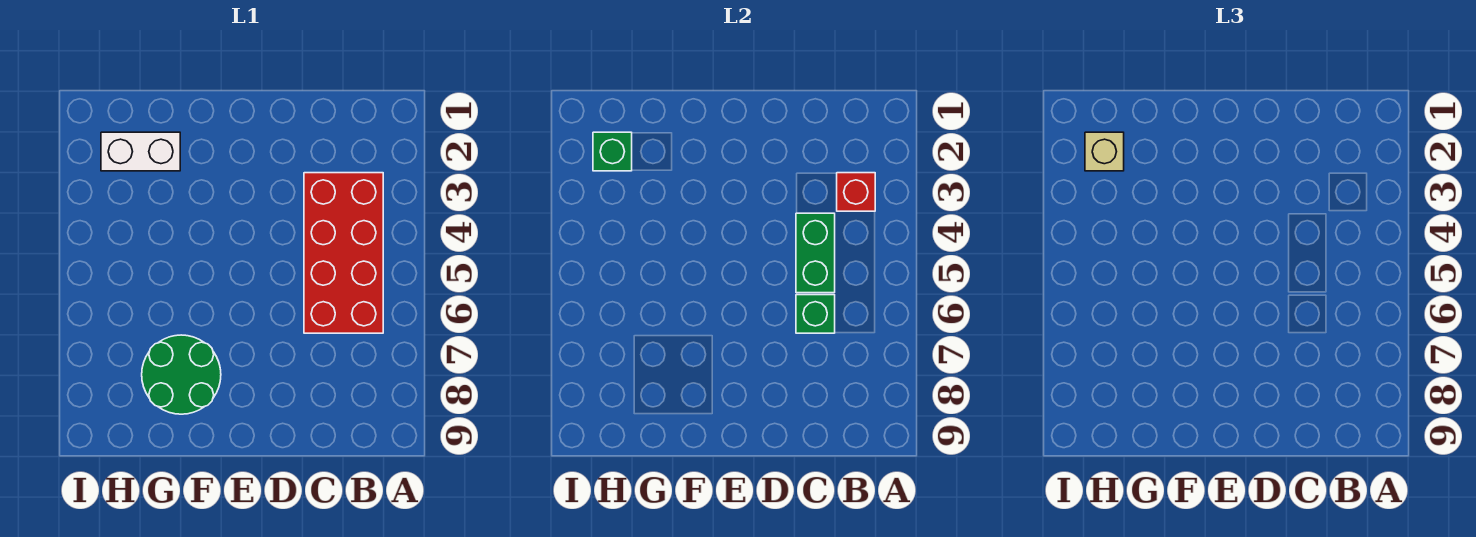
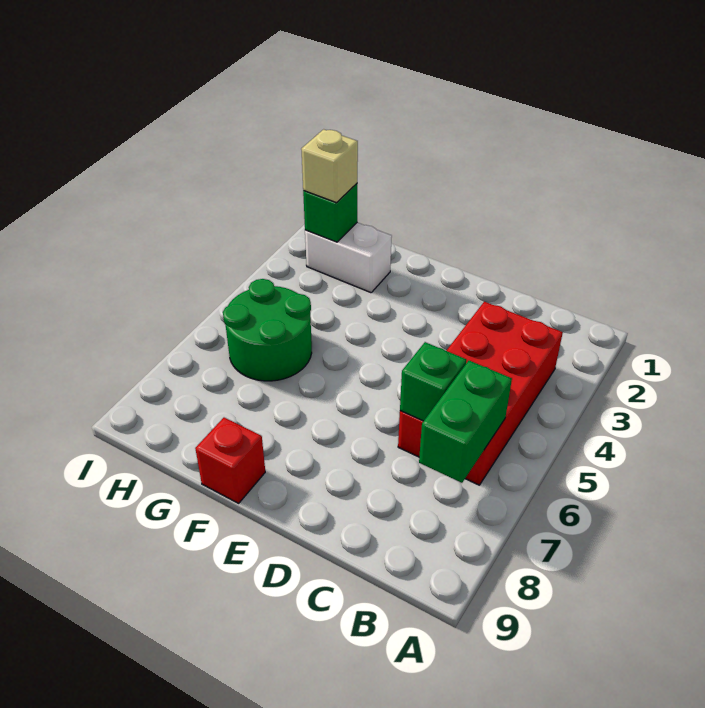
red brick B3 level 2 -> red brick F9 level 1
green brick C4:C5 level 2 -> green brick B6:B7 level 2
green round brick F7:G8 level 1 -> green round brick G5:H6 level 1

